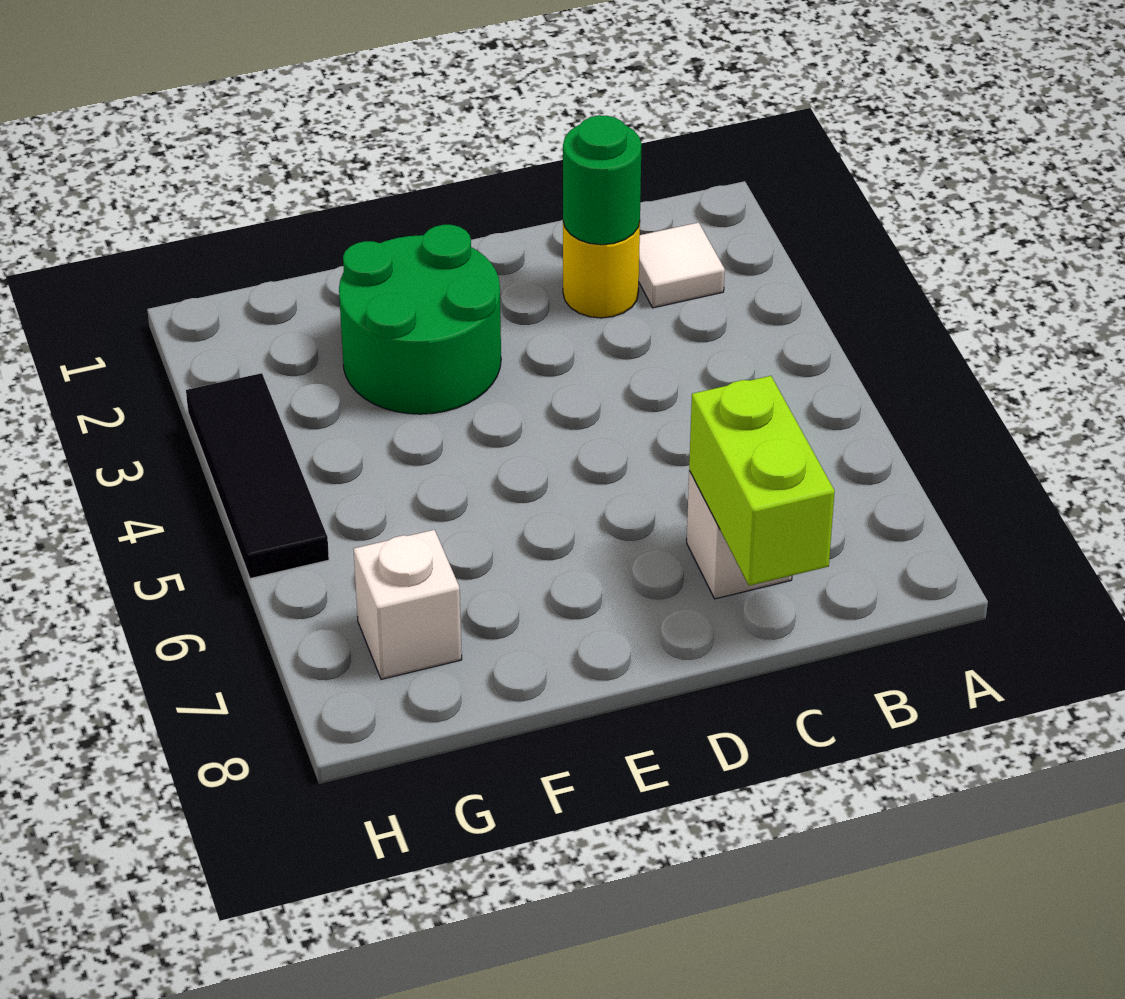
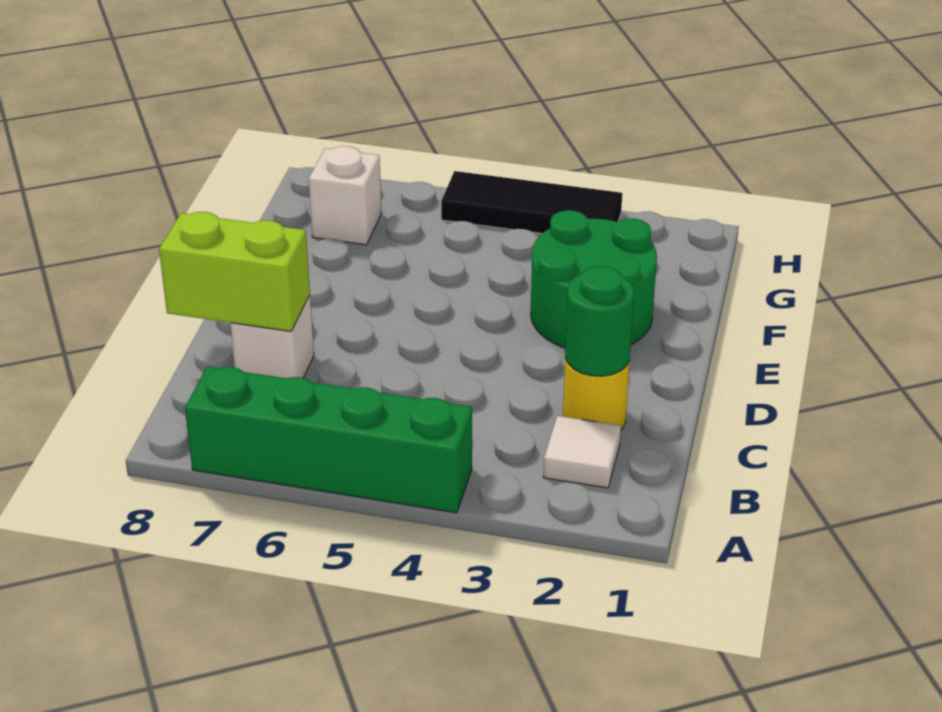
none -> green brick A4:A7 level 1

